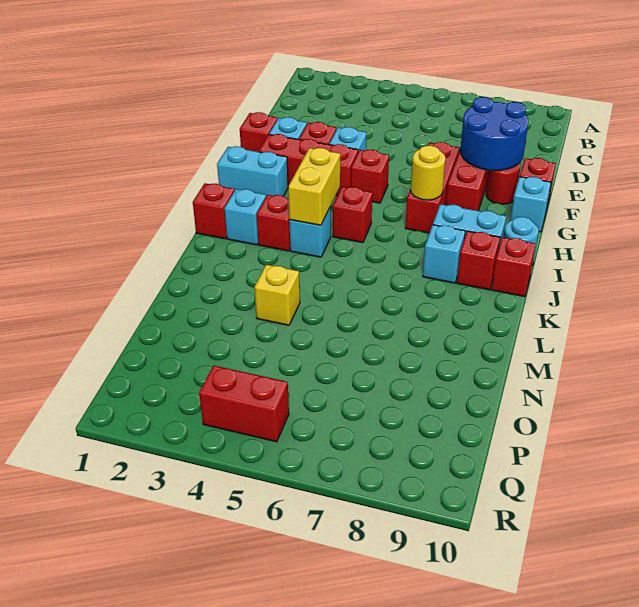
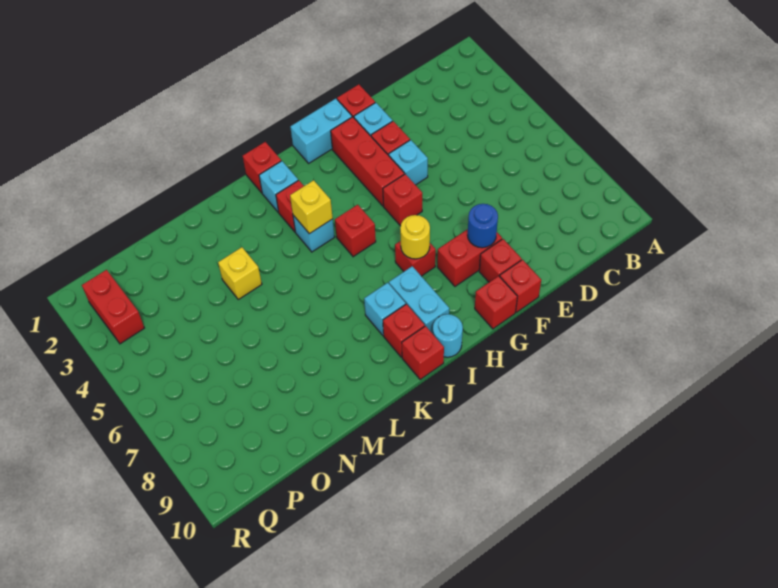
blue round brick E8:F9 level 2 -> blue round brick F8 level 2
red brick F7:H7 level 1 -> red brick H7 level 1
red round brick F9 level 1 -> red brick F9 level 1
cyan brick G10 level 1 -> red brick G10 level 1
cyan brick H1:H2 level 1 -> cyan brick G1:H1 level 1
yellow brick I4:J4 level 2 -> yellow brick J4 level 2
red brick Q4:Q5 level 1 -> red brick Q2:Q3 level 1

